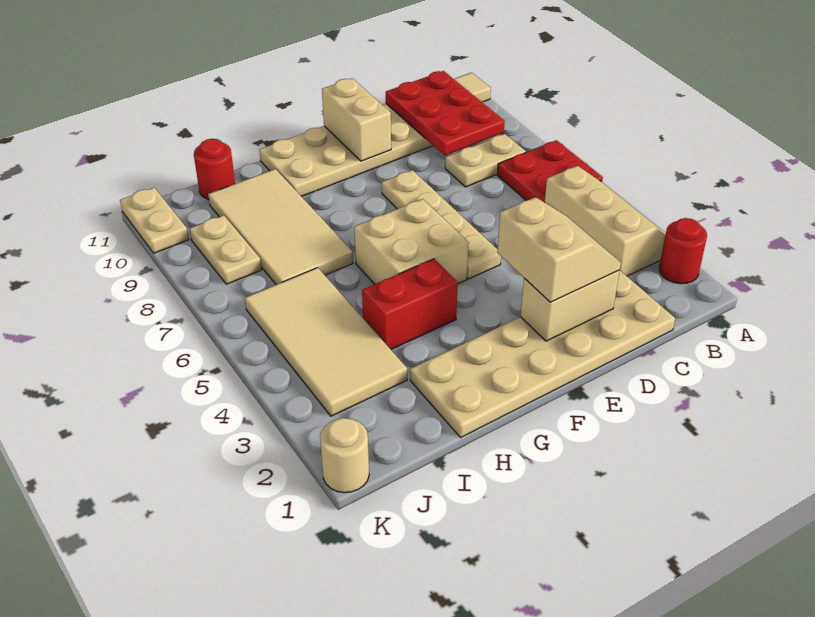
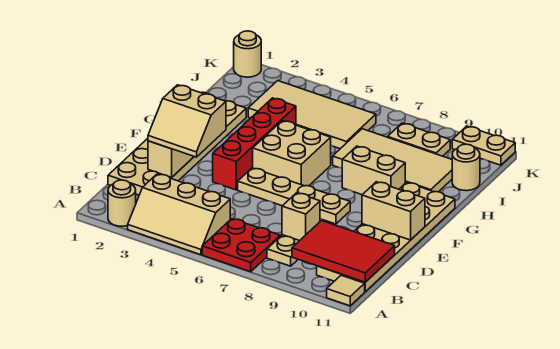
red round brick A2 level 1 -> tan round brick A2 level 1
red plate B9:C11 level 2 -> red tile B9:C11 level 2
none -> tan brick C8 level 2
red brick G4:H4 level 1 -> red brick E4:H4 level 1
none -> tan brick G8:G9 level 1
red round brick I11 level 1 -> tan round brick I11 level 1

